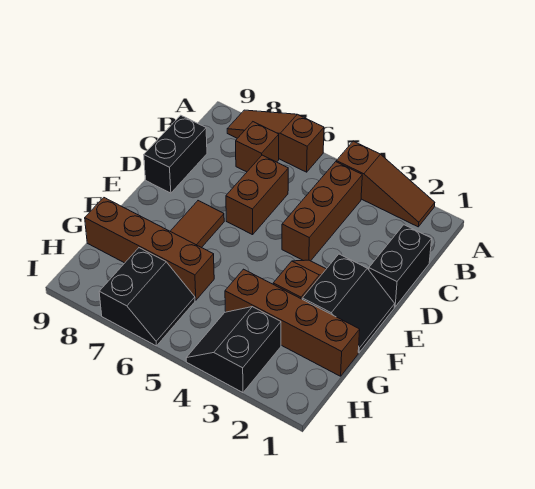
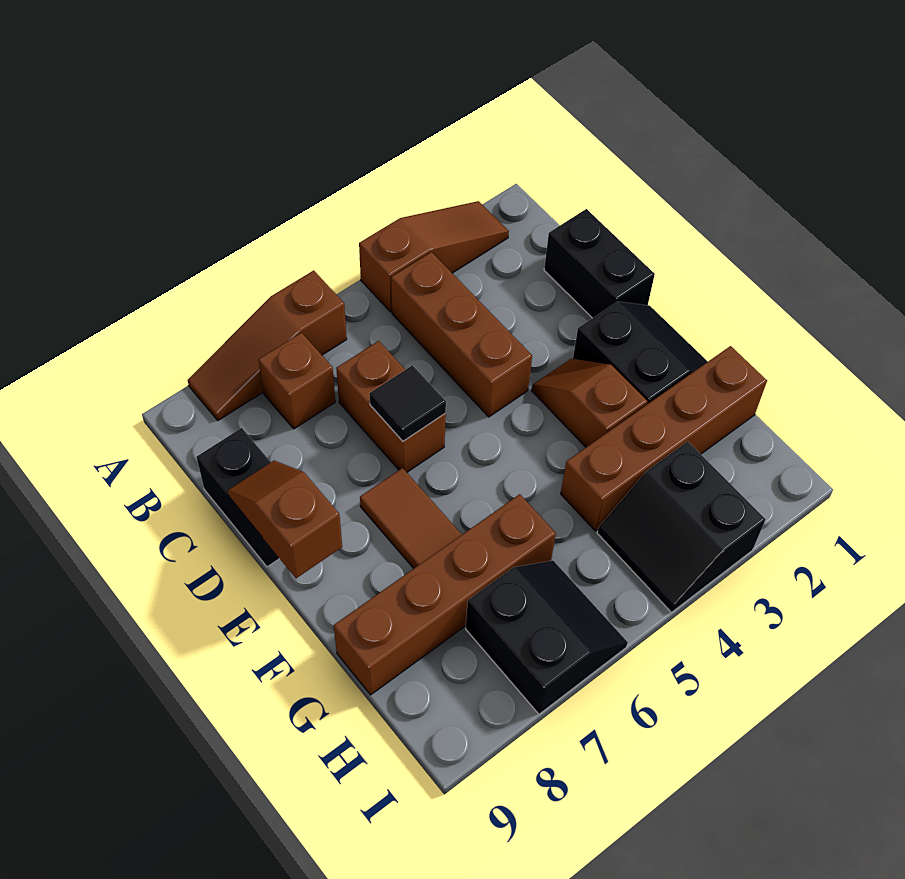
none -> black tile D6 level 2
none -> brown slope D9:E9 level 2 top E

